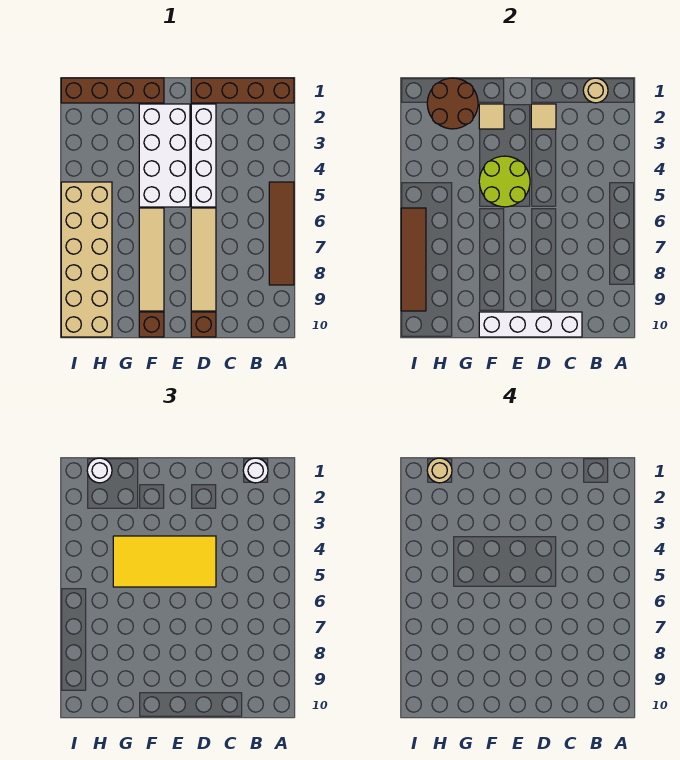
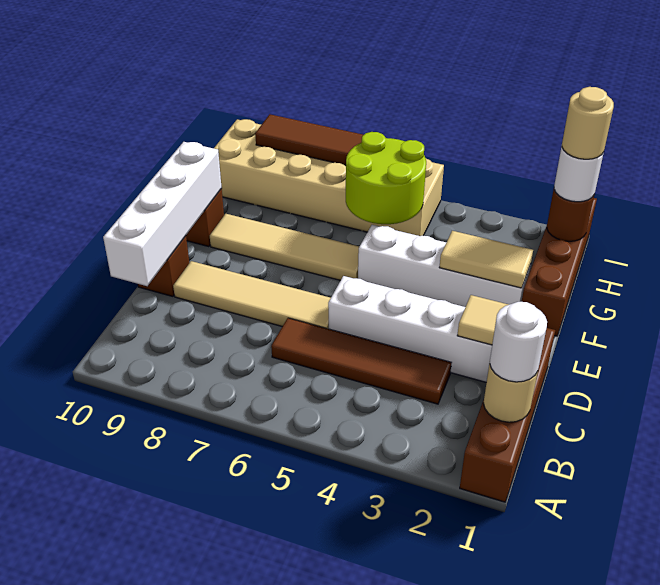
brown tile A5:A8 level 1 -> brown tile C3:C6 level 1
yellow tile D4:G5 level 3 -> none
white brick E2:F5 level 1 -> white brick F2:F5 level 1
lime round brick E4:F5 level 2 -> lime round brick G5:H6 level 2
tan tile F2 level 2 -> tan tile F2:F3 level 2
brown round brick G1:H2 level 2 -> brown round brick H1 level 2

